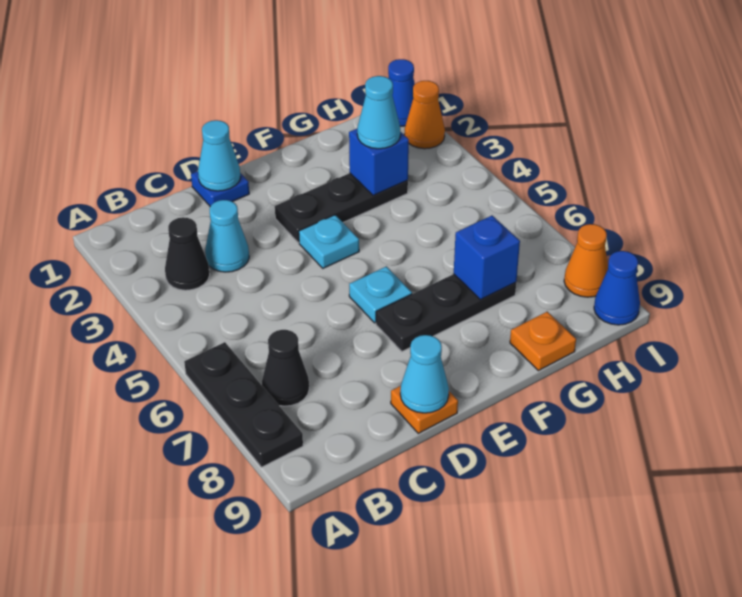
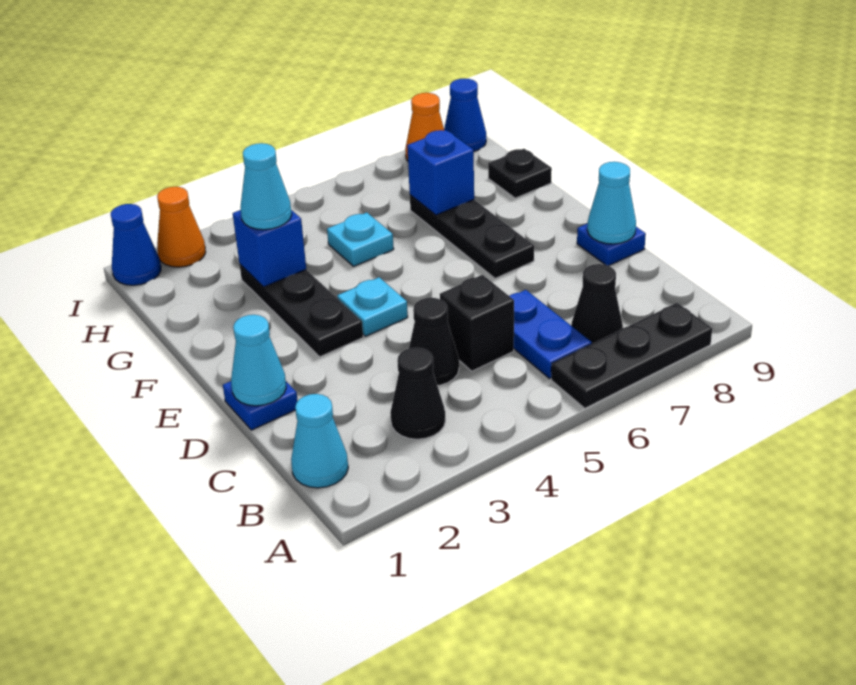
none -> blue plate B6:C6 level 1
cyan cone C3 level 1 -> cyan cone B1 level 1
none -> black cone C4 level 1
none -> black brick C5 level 1
orange plate D9 level 1 -> blue plate D9 level 1
cyan plate E6 level 1 -> cyan plate G5 level 1
orange plate G9 level 1 -> black plate G9 level 1

